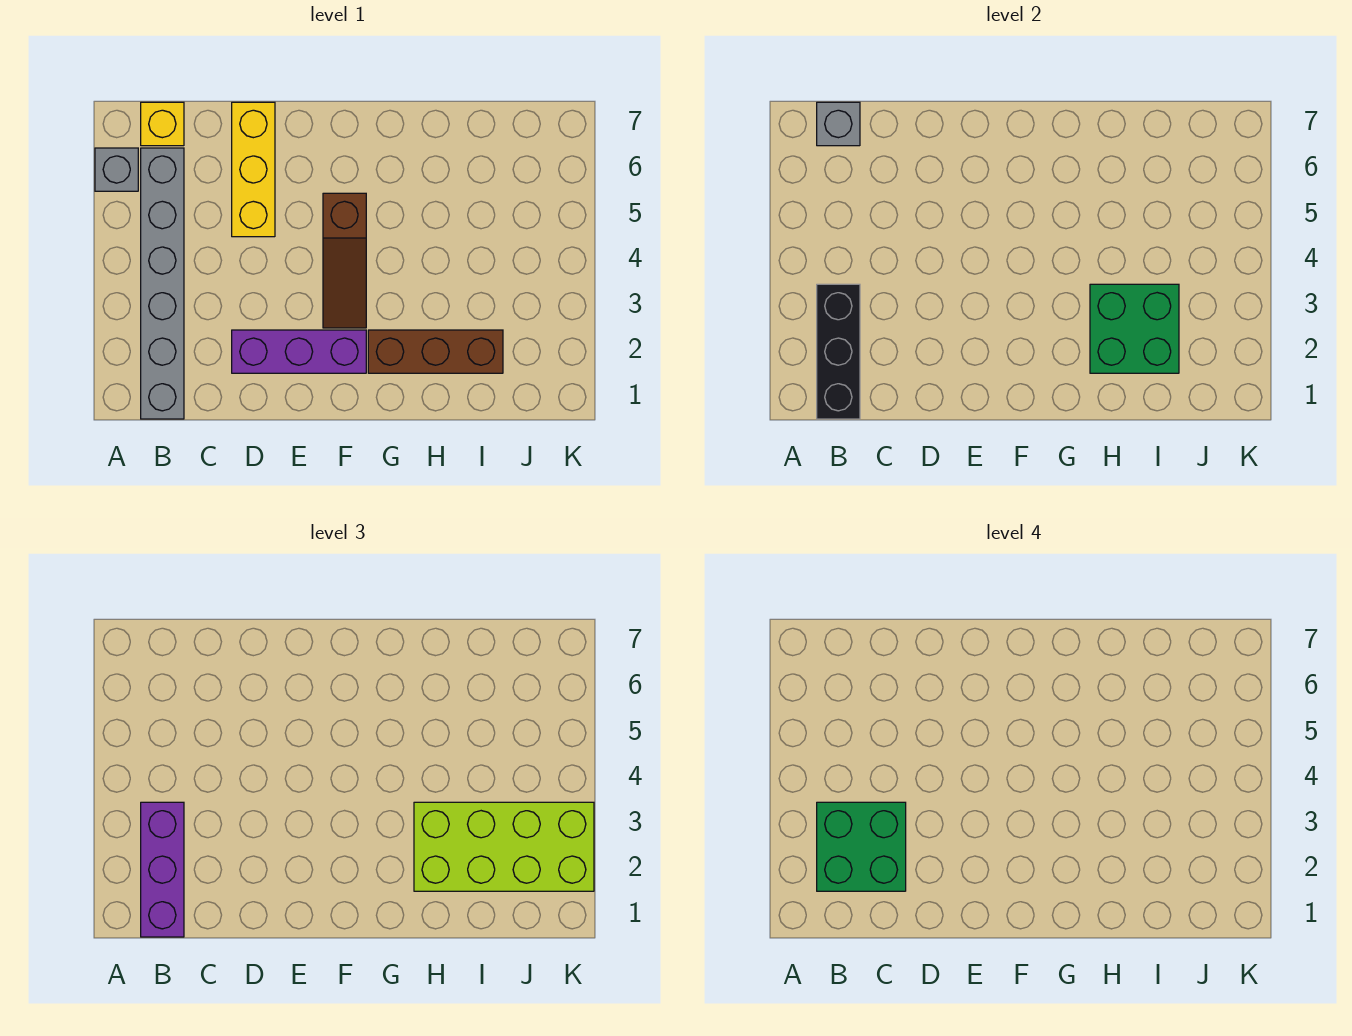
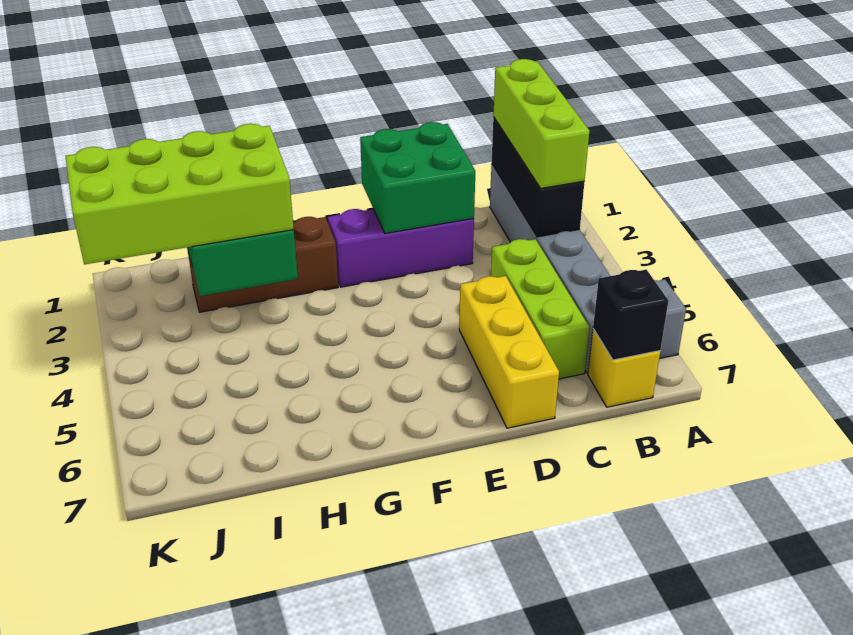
purple brick B1:B3 level 3 -> lime brick B1:B3 level 3
green brick B2:C3 level 4 -> green brick D1:E2 level 2
grey brick B7 level 2 -> black brick B7 level 2
none -> lime brick C4:C6 level 1
brown slope F3:F5 level 1 top 5 -> none

